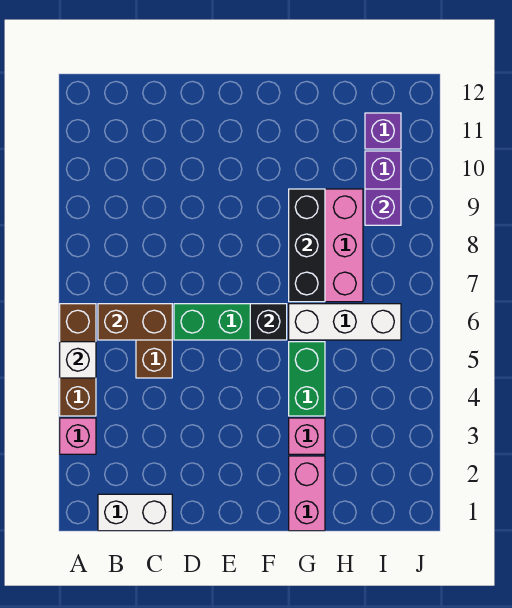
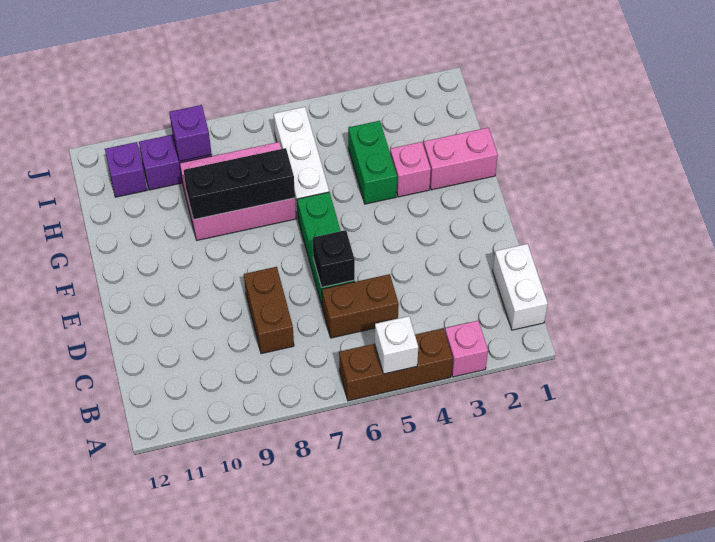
brown brick B6:C6 level 2 -> brown brick C8:D8 level 1
black brick F6 level 2 -> black brick D6 level 2
green brick G4:G5 level 1 -> green brick G4:H4 level 1

